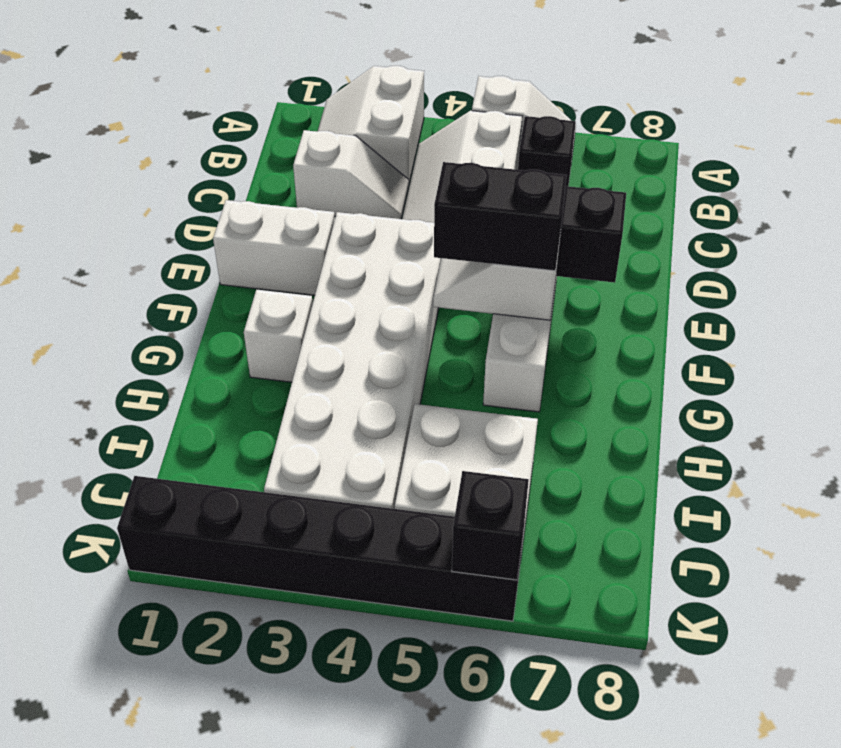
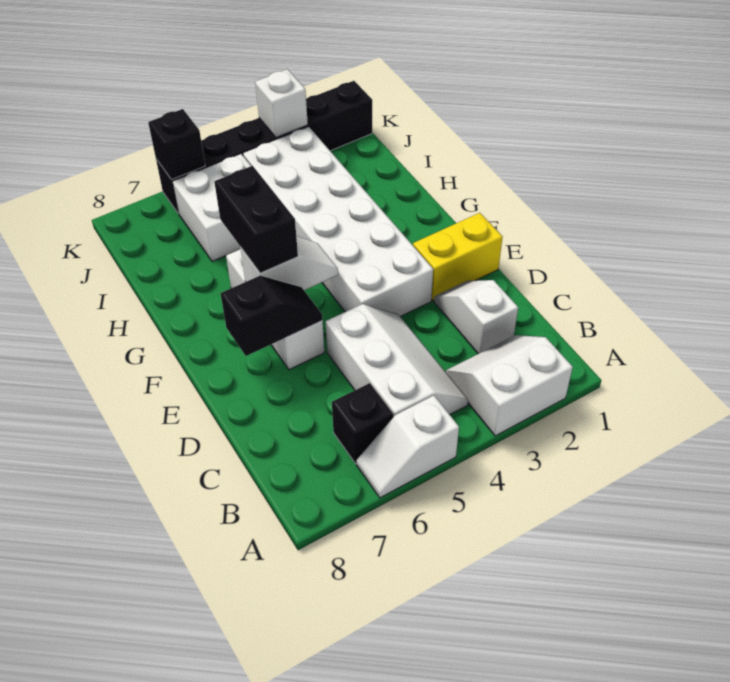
white slope A2:B3 level 1 top 3 -> white slope A2:B3 level 1 top A
white slope C2:C3 level 1 top 2 -> white slope C2:D2 level 1 top C
white brick E1:E2 level 1 -> yellow brick E1:E2 level 1
black brick F5:F6 level 3 -> black brick F6:G6 level 3
white brick G2 level 1 -> white brick K3 level 2

